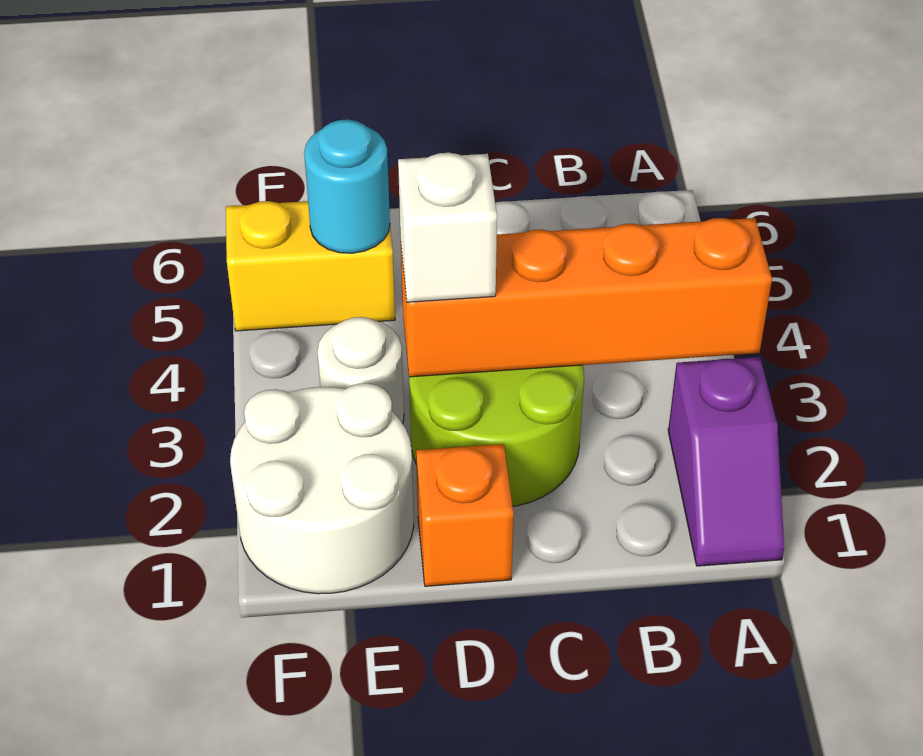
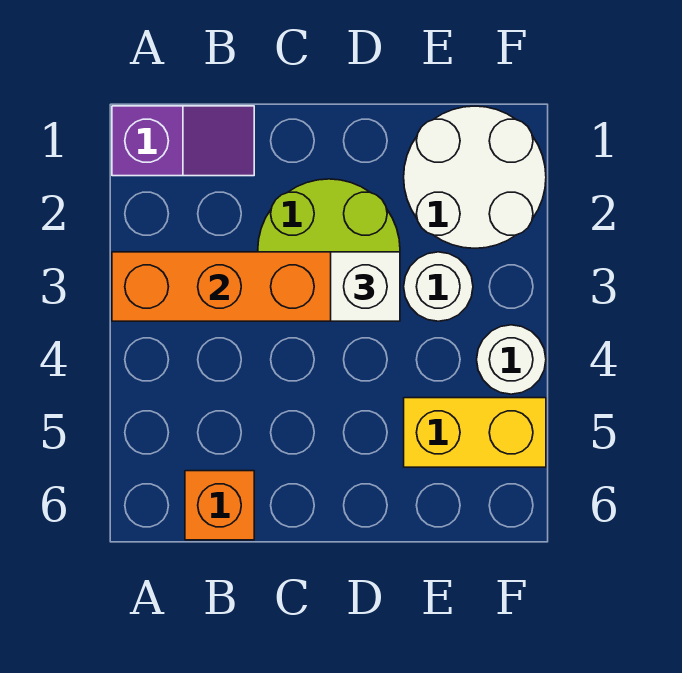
purple slope A1:A2 level 1 top 2 -> purple slope A1:B1 level 1 top A
orange brick D1 level 1 -> orange brick B6 level 1
cyan round brick E5 level 2 -> none
none -> white round brick F4 level 1

